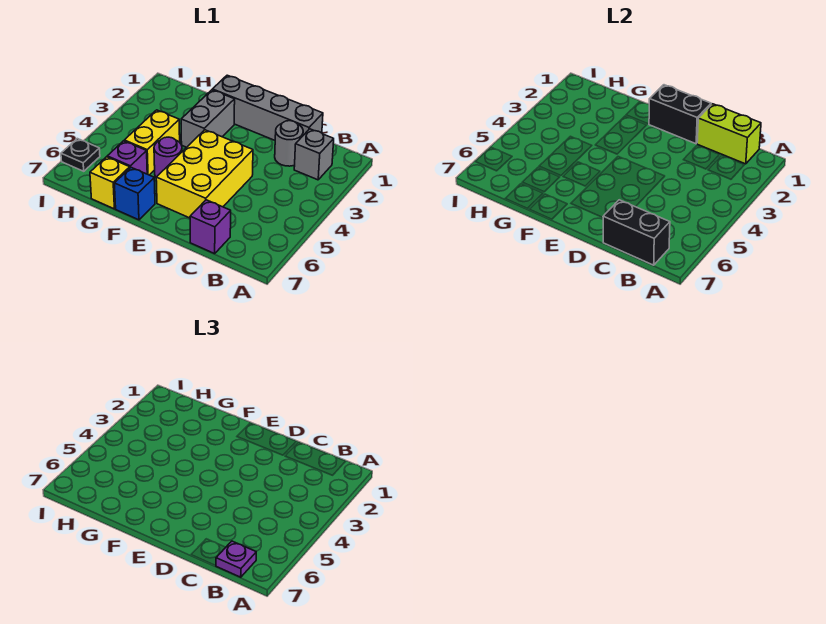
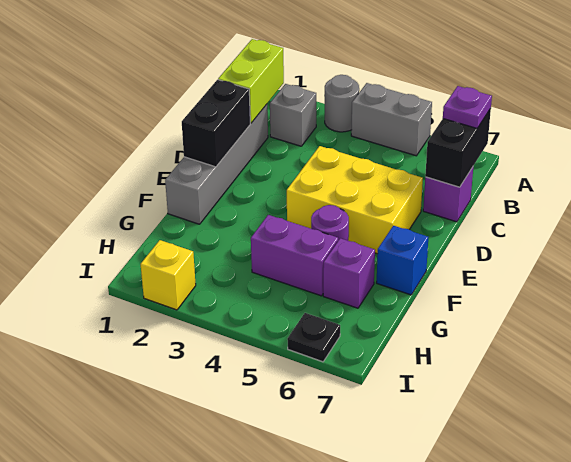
grey round brick C2 level 1 -> grey round brick A3 level 1
grey brick F2:F3 level 1 -> grey brick A4:A5 level 1
yellow brick G4:G5 level 1 -> purple brick G4:G5 level 1
yellow brick G7 level 1 -> yellow brick I2 level 1

